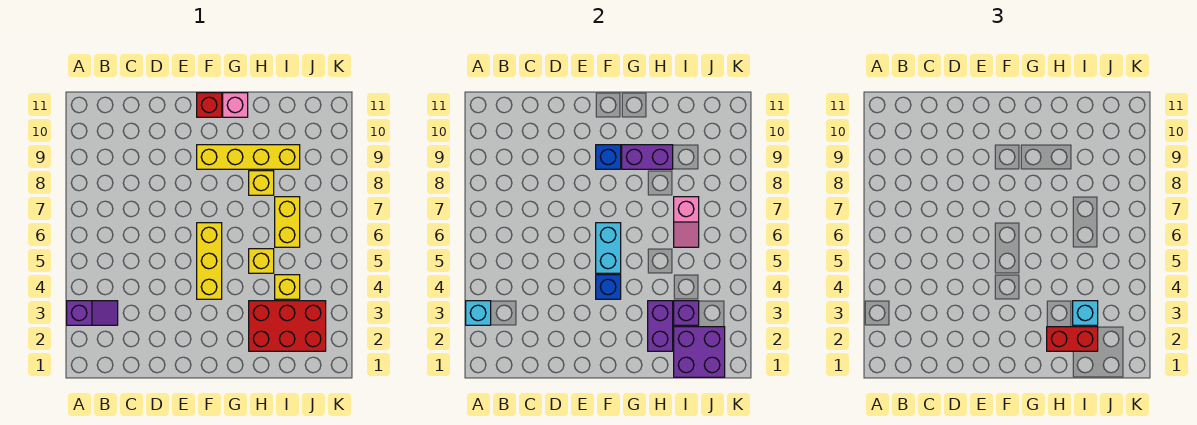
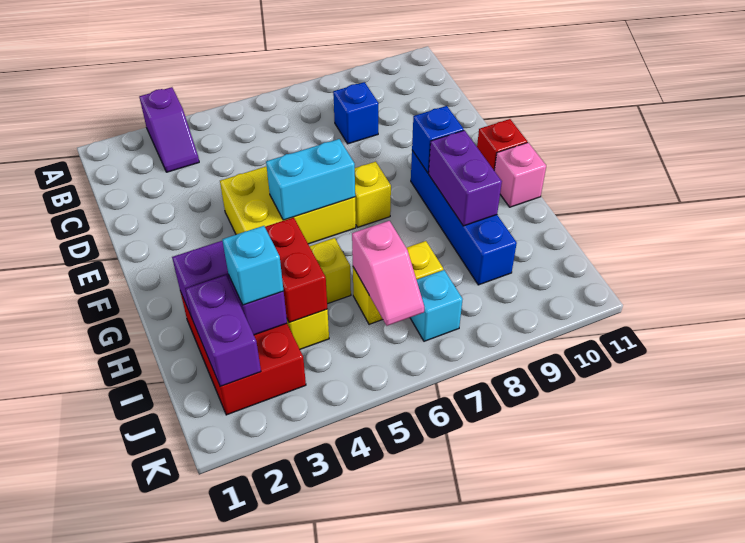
cyan brick A3 level 2 -> cyan brick J7 level 1
yellow brick F4:F6 level 1 -> yellow brick E4:F6 level 1
blue brick F4 level 2 -> blue brick C8 level 1
yellow brick F9:I9 level 1 -> blue brick F9:I9 level 1
red brick H2:I2 level 3 -> red brick H4:I4 level 2
yellow brick H8 level 1 -> yellow brick F7 level 1
purple brick I1:J2 level 2 -> purple brick I2:J2 level 2
pink slope I6:I7 level 2 top 7 -> pink slope I6:J6 level 2 top I

